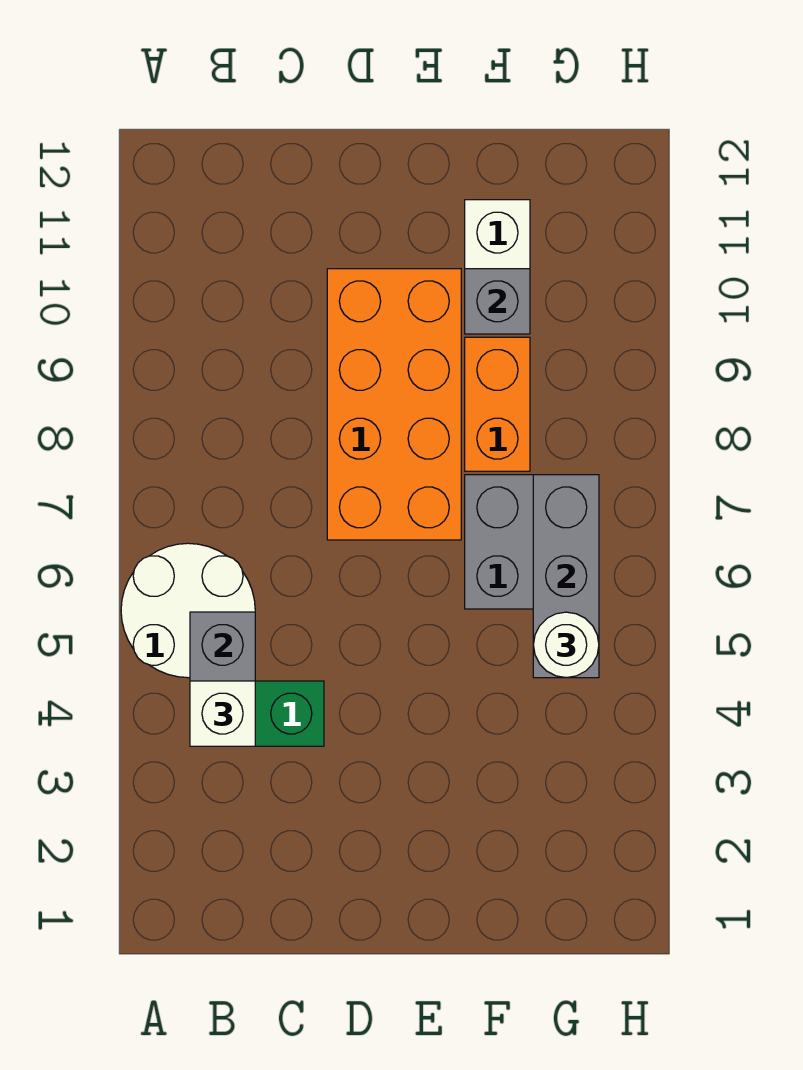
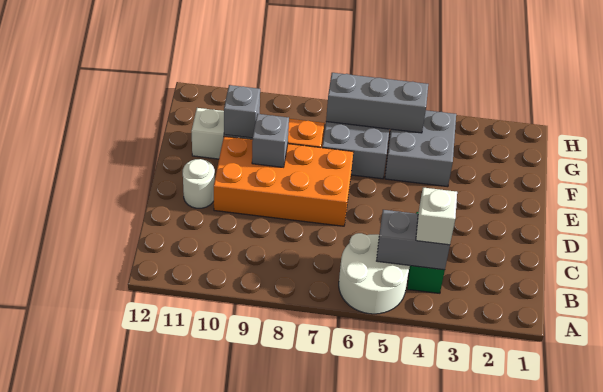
none -> grey brick E9 level 2
none -> grey brick F4:G5 level 1
white round brick G5 level 3 -> white round brick D11 level 1

